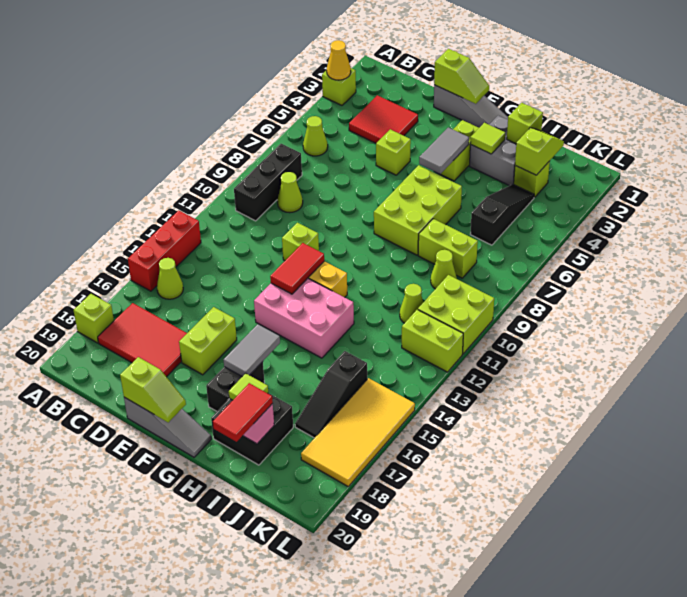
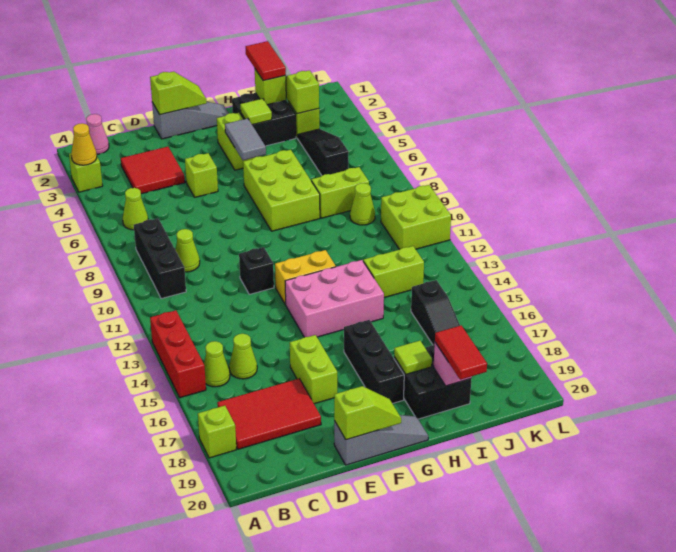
none -> pink cone B1 level 1
lime brick E11 level 1 -> black brick E11 level 1
red tile F12:F13 level 2 -> red tile I1:I2 level 3
grey tile G16:G17 level 2 -> none
black brick G17:G18 level 1 -> black brick G16:G18 level 1
grey brick H2:I3 level 1 -> black brick H2:I3 level 1
lime cone J11 level 1 -> lime cone C15 level 1
lime brick K12:L12 level 1 -> lime brick I13:J13 level 1
yellow tile K15:L18 level 1 -> none

